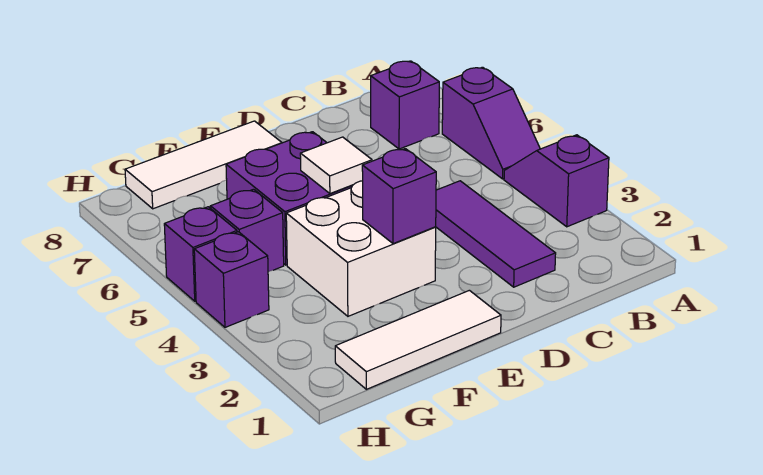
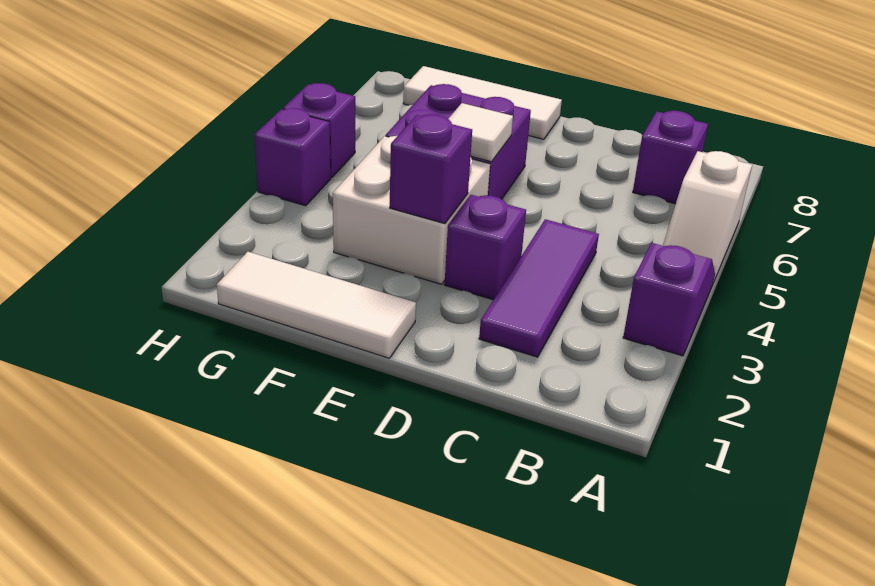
purple slope A5:A6 level 1 top 6 -> white slope A5:A6 level 1 top 6
purple brick G5 level 1 -> purple brick D3 level 1

